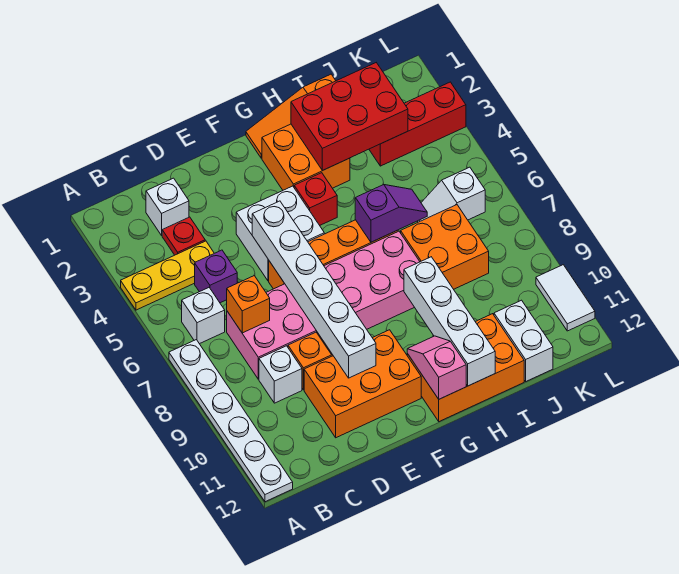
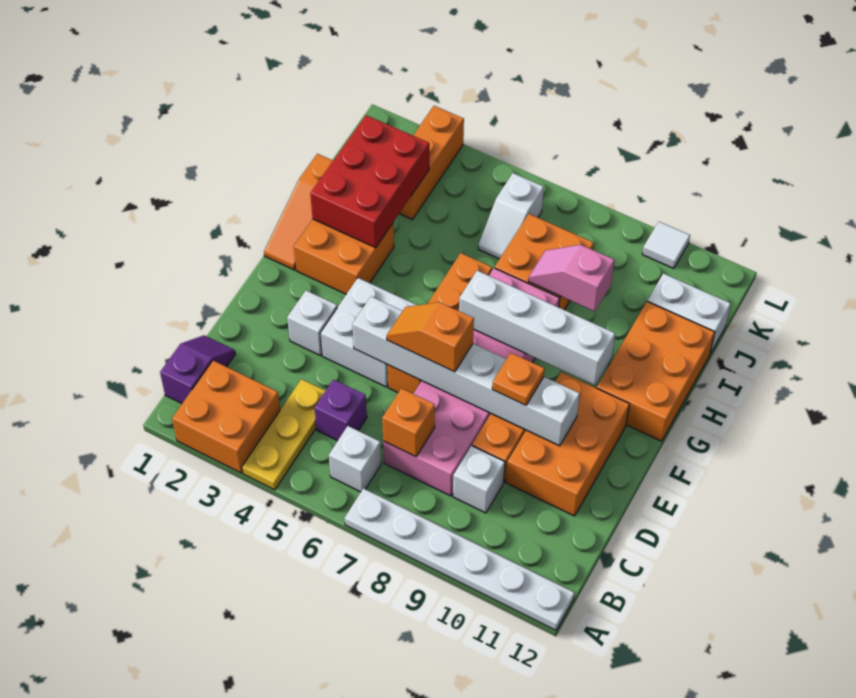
none -> orange brick A2:B3 level 1
white brick C2 level 1 -> white brick E3 level 1
red plate C3 level 1 -> none
none -> orange slope E6:E7 level 3 top 7
none -> orange plate E9 level 3
red brick G4 level 1 -> none
pink slope G11:G12 level 2 top 12 -> pink slope I8:I9 level 2 top 9
purple slope H6:I6 level 2 top H -> purple slope B1:C1 level 1 top B
white brick H9:H12 level 2 -> white brick G7:G10 level 2
red brick J3:L3 level 1 -> orange brick J3:L3 level 1
white tile L10:L11 level 1 -> white tile L10 level 1

